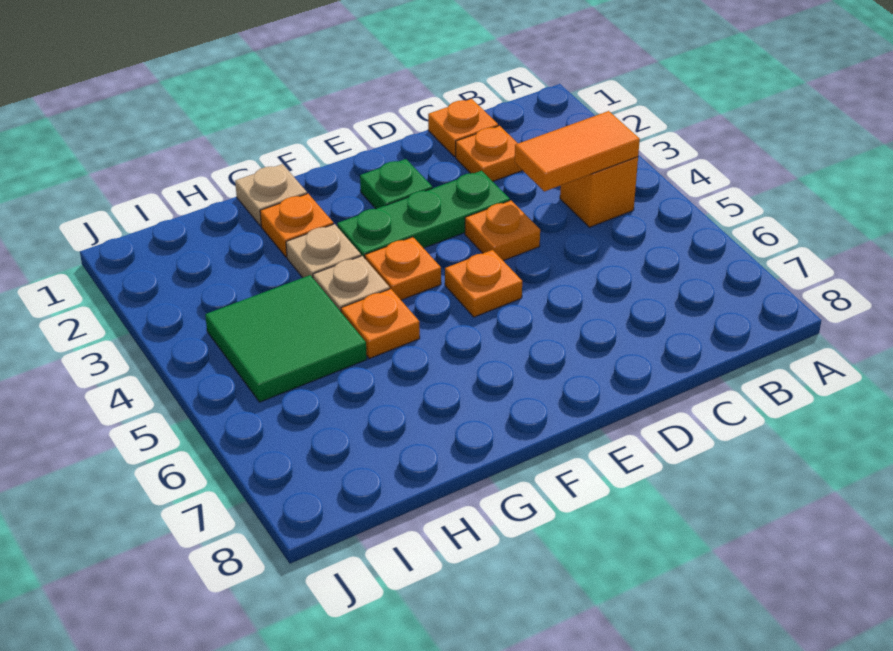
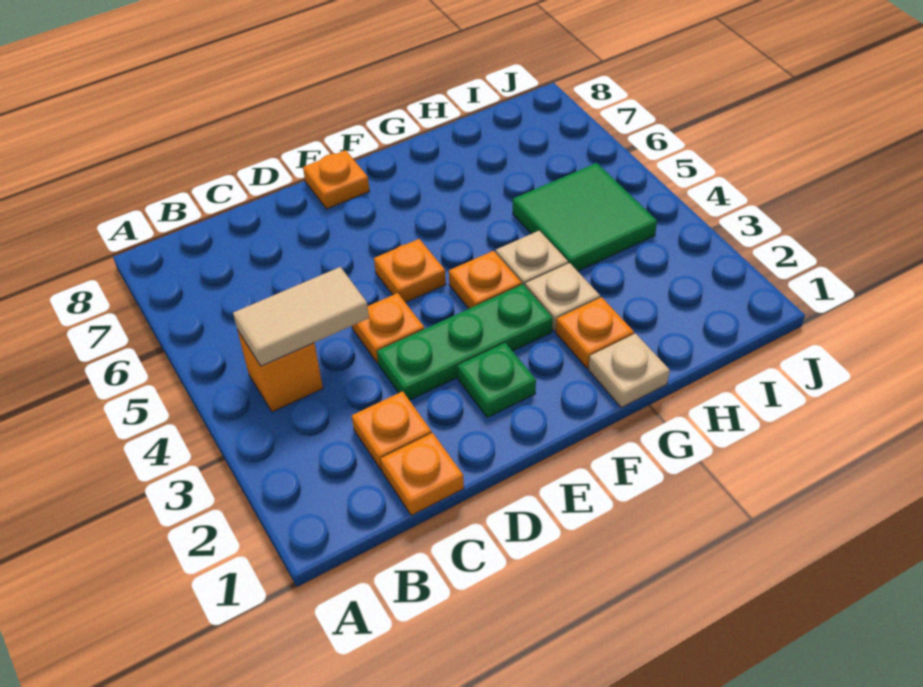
orange tile B4:C4 level 2 -> tan tile B4:C4 level 2
orange plate G5 level 1 -> orange plate E8 level 1

